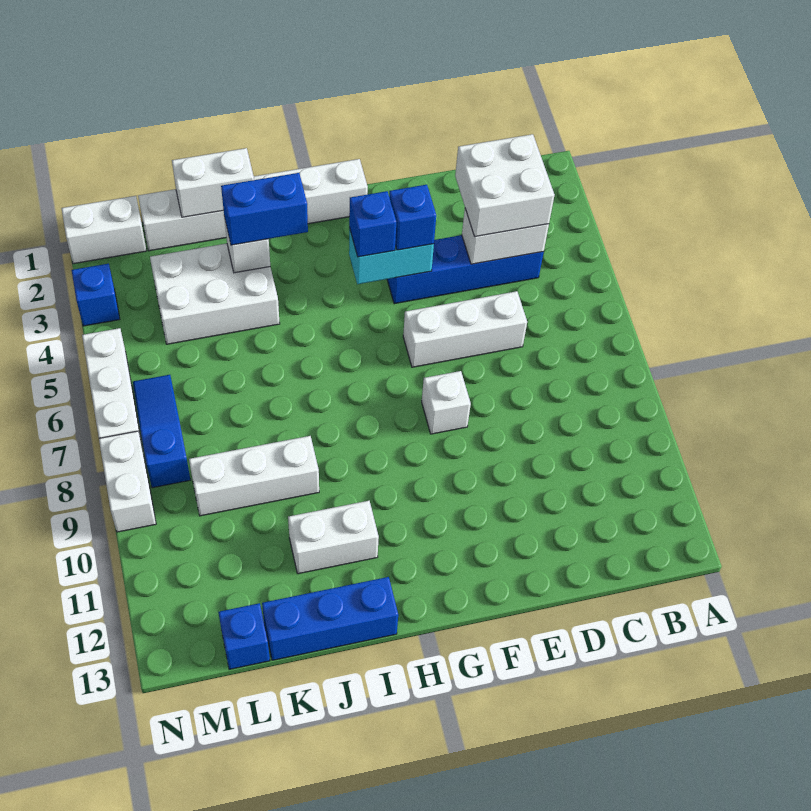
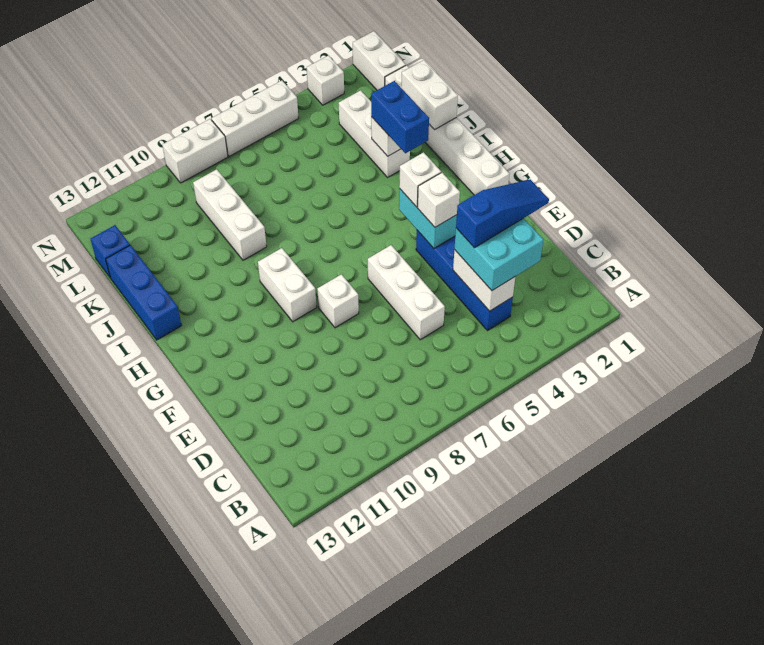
white brick C3:D4 level 3 -> cyan brick C3:D4 level 3
blue brick F4 level 3 -> white brick F4 level 3
blue brick G4 level 3 -> white brick G4 level 3
white brick I11:J11 level 1 -> white brick G9:H9 level 1
white brick J3:L4 level 1 -> white brick J3:L3 level 1
blue slope M6:M8 level 1 top 8 -> blue slope D2:D4 level 4 top 4
blue brick N3 level 1 -> white brick N3 level 1

